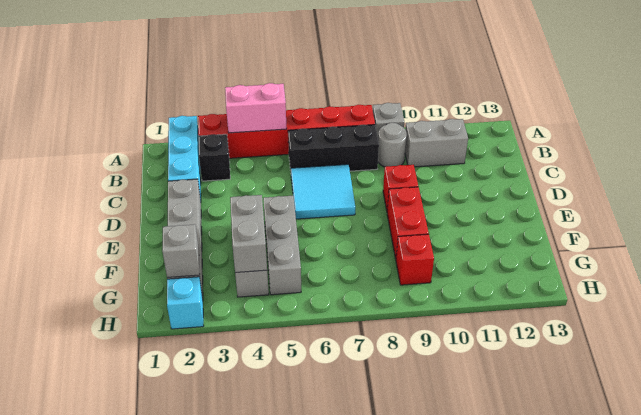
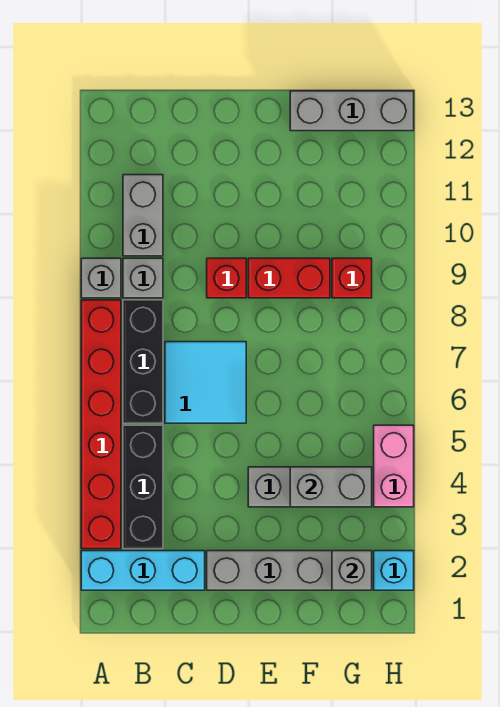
pink brick A4:A5 level 2 -> pink brick H4:H5 level 1
black brick B3 level 1 -> black brick B3:B5 level 1
grey round brick B9 level 1 -> grey brick B9 level 1
grey brick E5:G5 level 1 -> grey brick F13:H13 level 1

